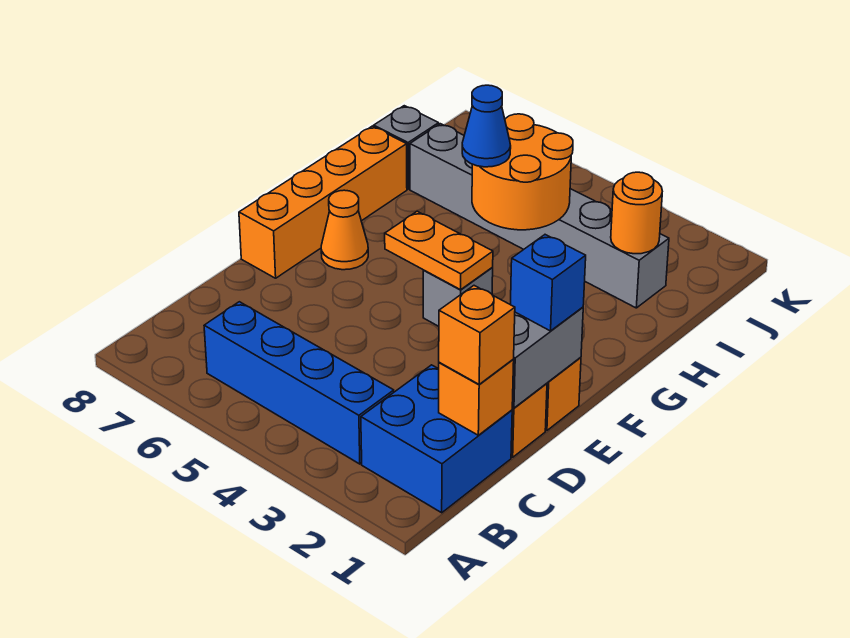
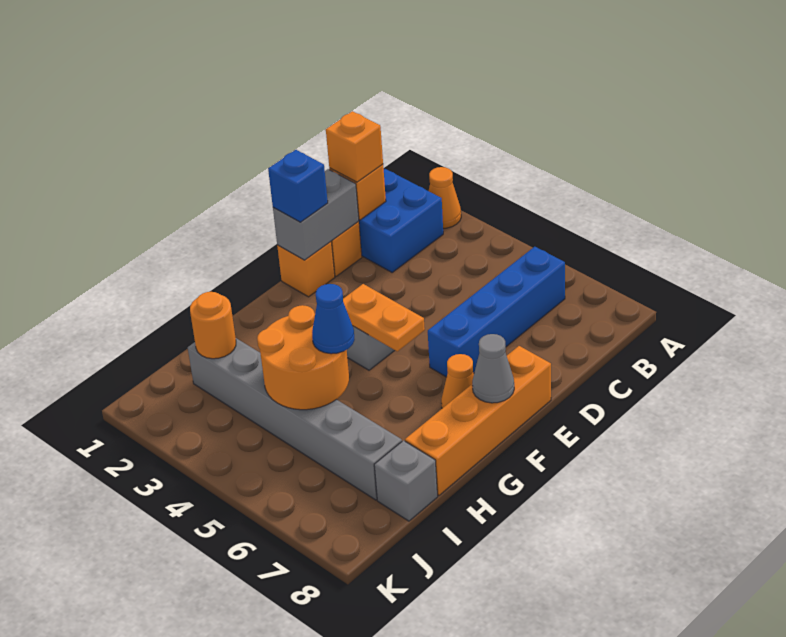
none -> orange cone A2 level 1
blue brick B3:B6 level 1 -> blue brick B6:E6 level 1
none -> grey cone F8 level 2

